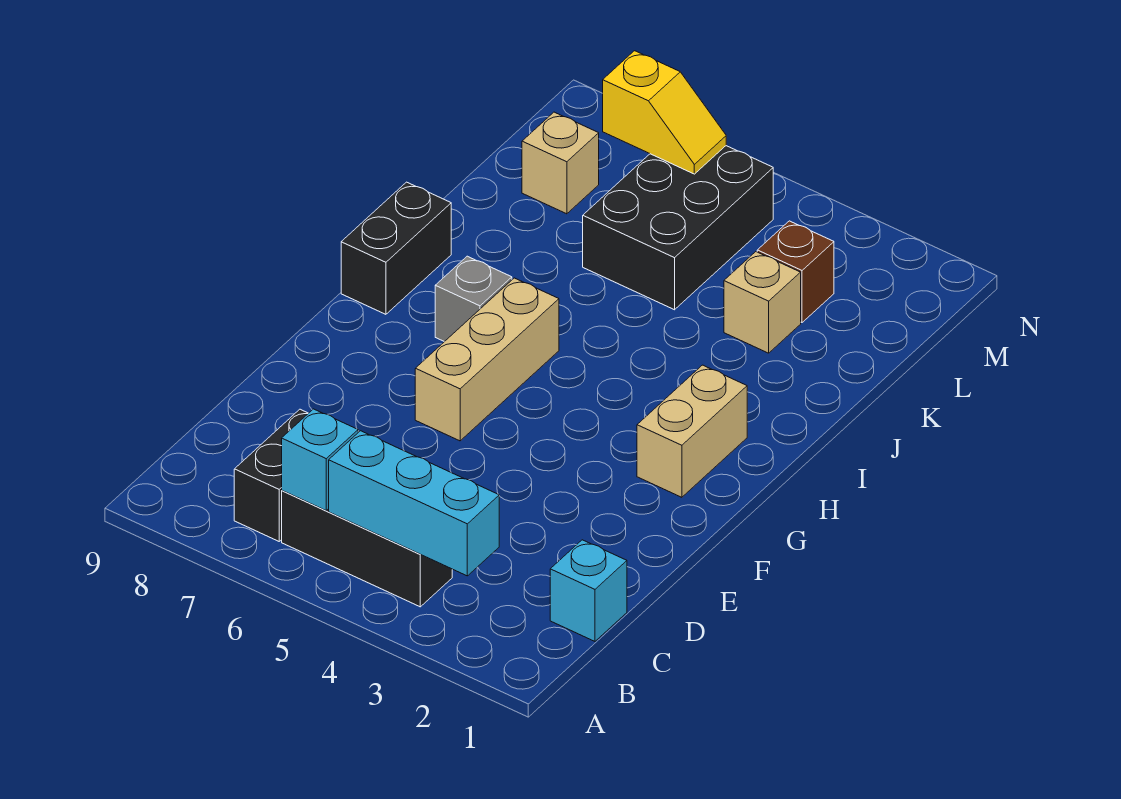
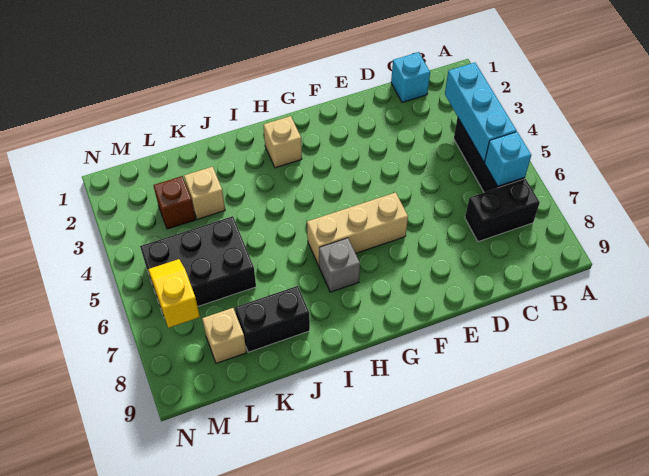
tan brick G2:H2 level 1 -> tan brick H2 level 1
black brick H9:I9 level 1 -> black brick J8:K8 level 1

